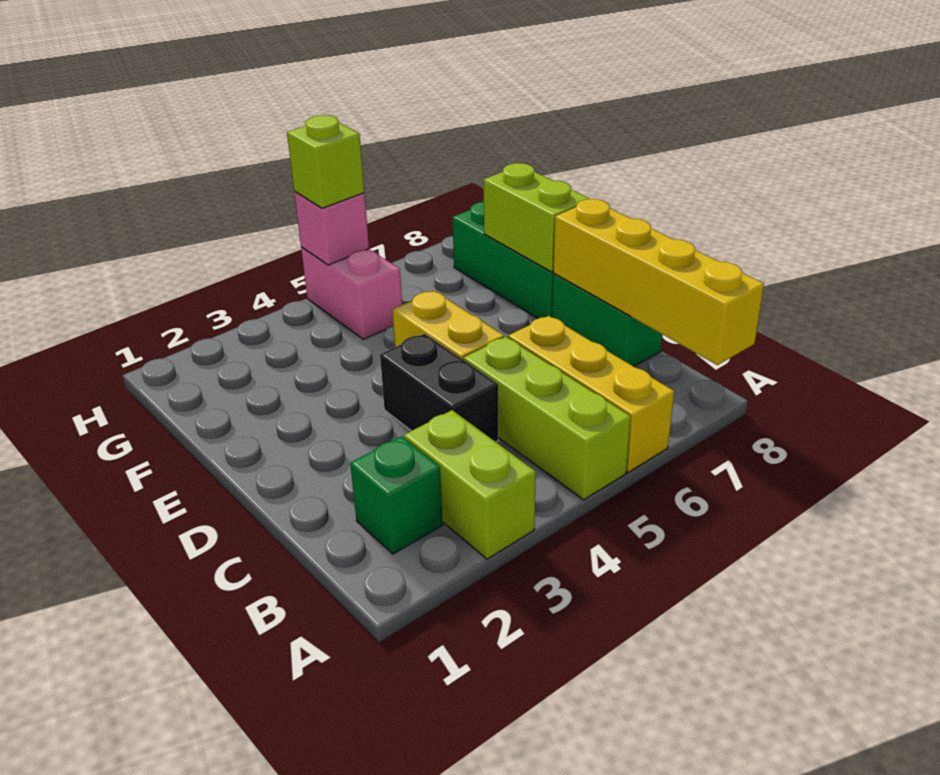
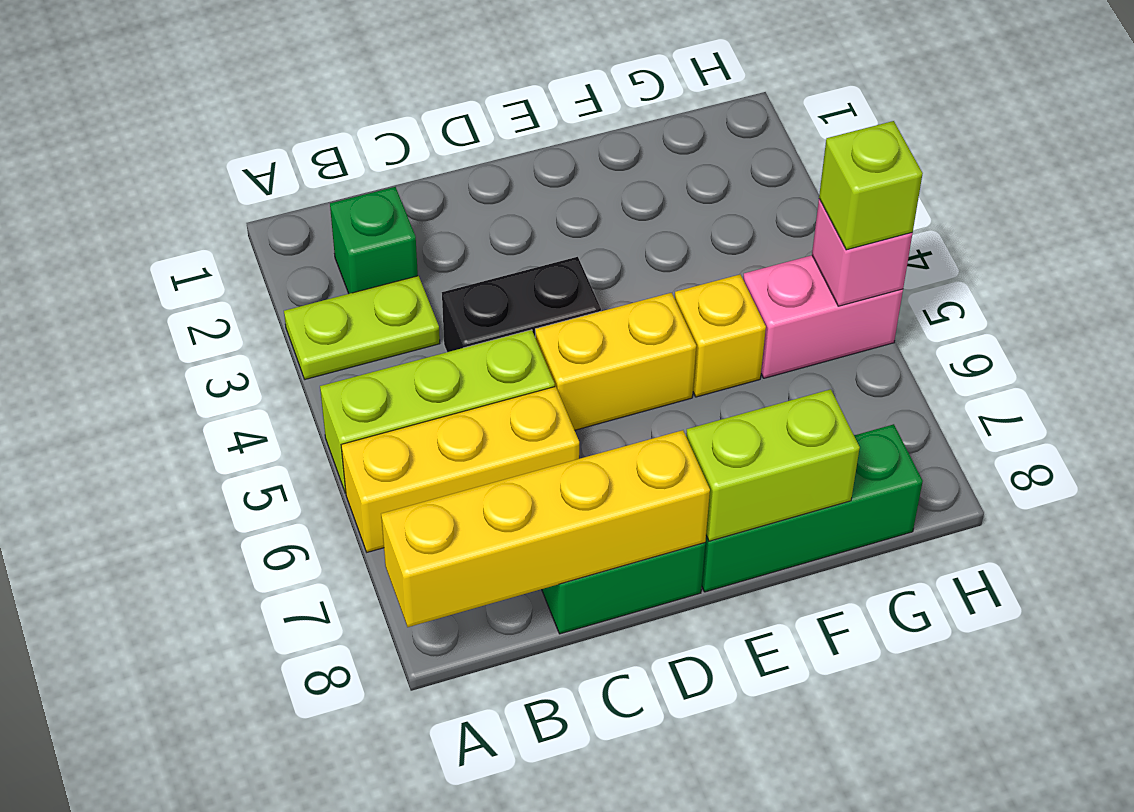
lime brick A3:B3 level 1 -> lime plate A3:B3 level 1
none -> yellow brick F5 level 1

